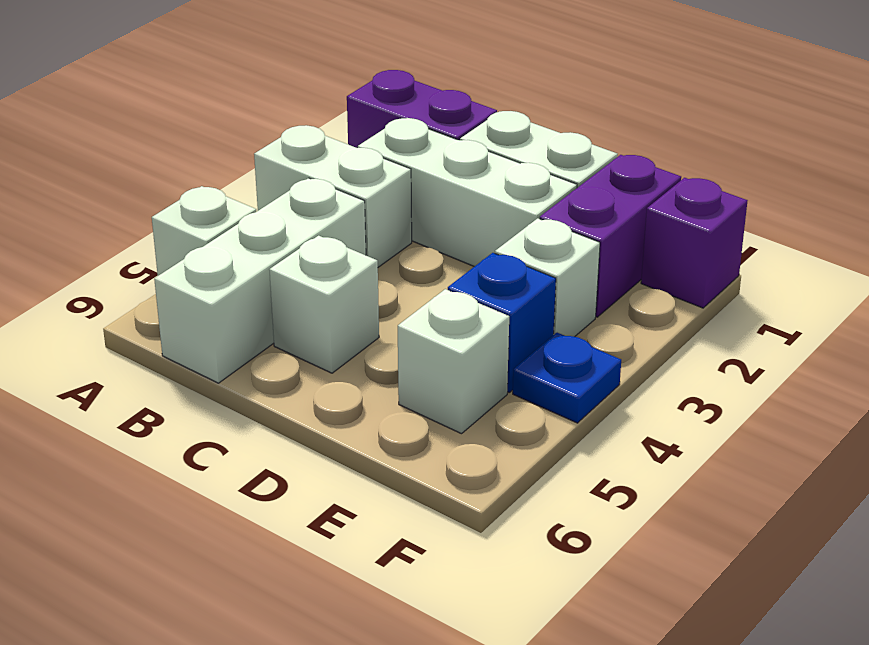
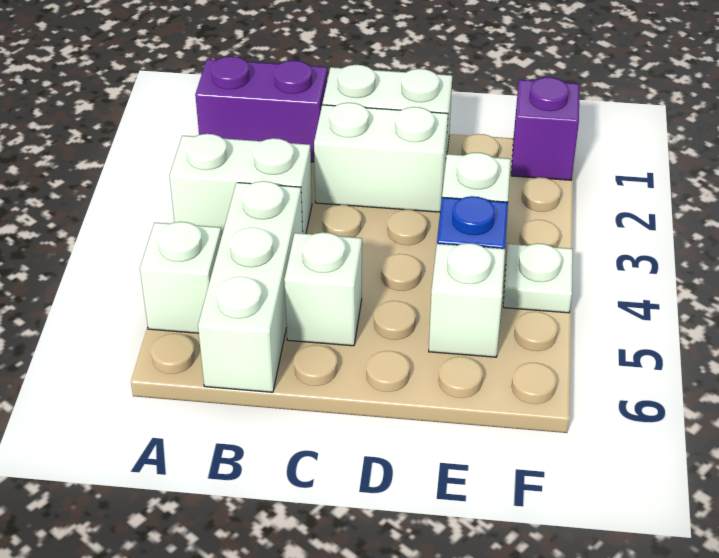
white brick B2:D2 level 1 -> white brick C2:D2 level 1
purple brick E1:E2 level 1 -> none
blue plate F4 level 1 -> white plate F4 level 1

